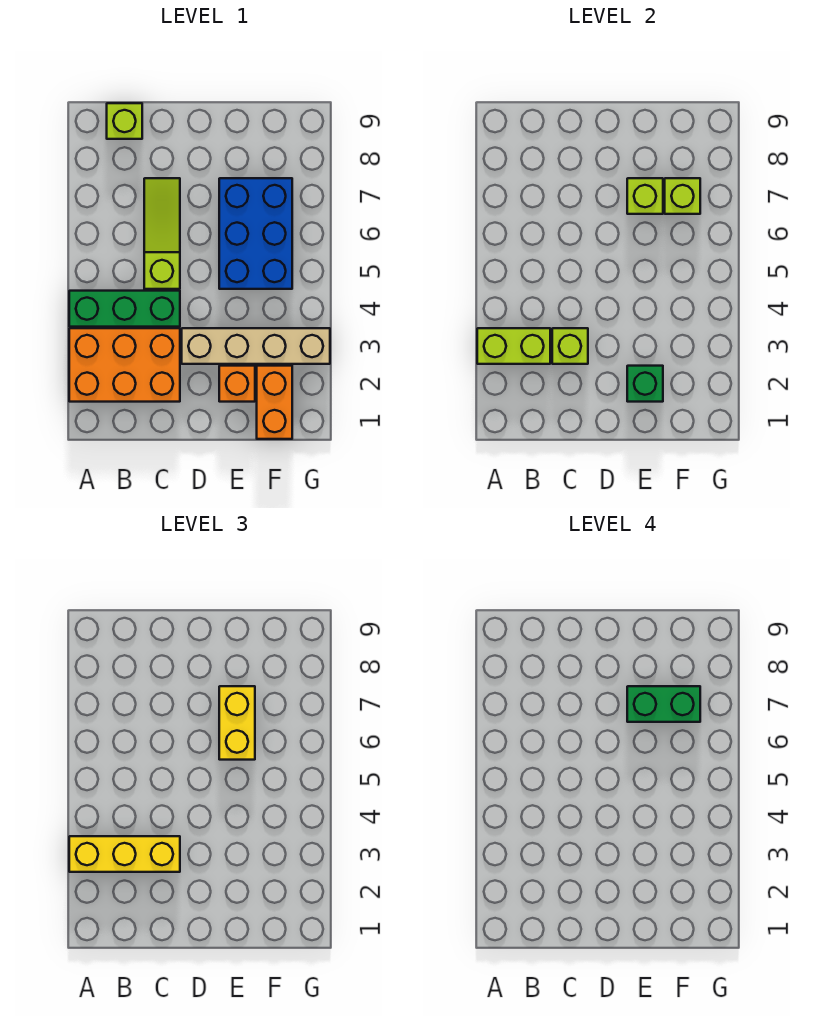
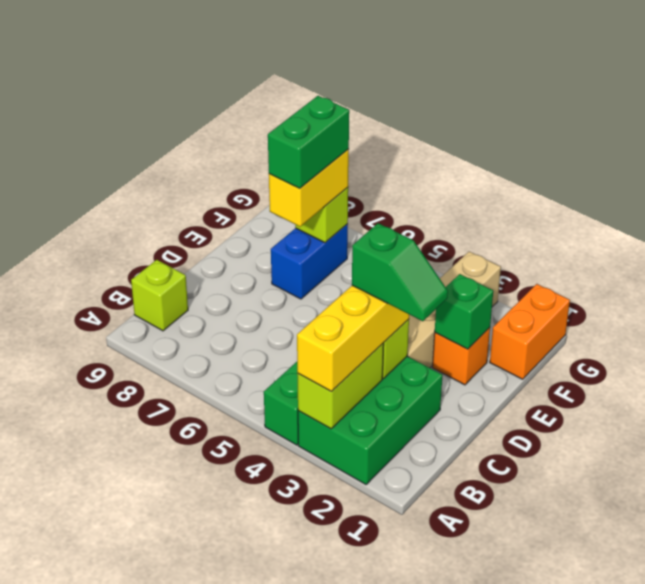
orange brick A2:C3 level 1 -> green brick A2:C3 level 1
none -> green slope C2:C3 level 4 top 3
lime slope C5:C7 level 1 top 5 -> none
blue brick E5:F7 level 1 -> blue brick E7:F7 level 1
yellow brick E6:E7 level 3 -> yellow brick E7:F7 level 3
lime brick E7 level 2 -> none
orange brick F1:F2 level 1 -> orange brick F1:G1 level 1

